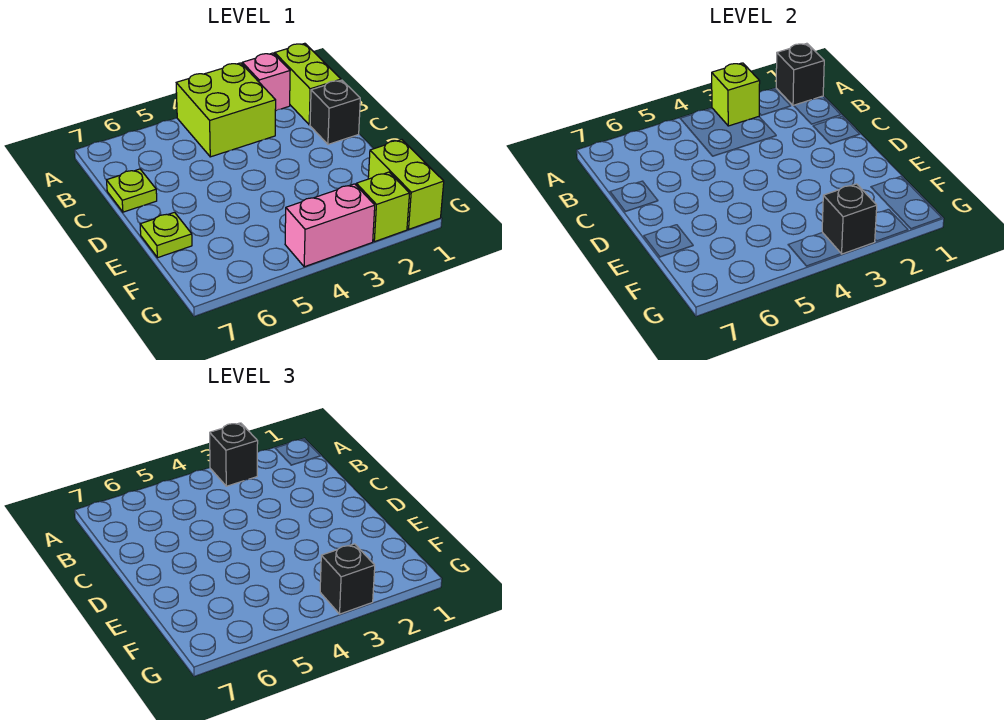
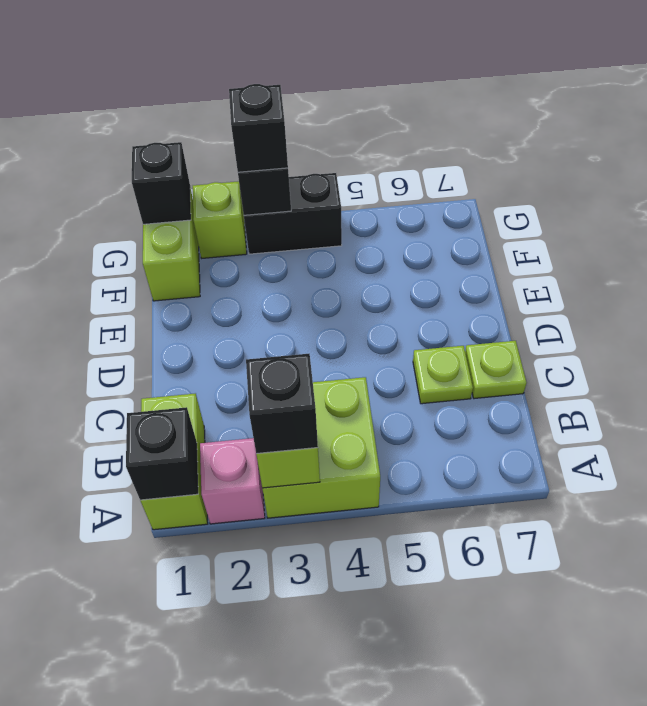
black brick C1 level 1 -> black brick G1 level 2
lime plate E7 level 1 -> lime plate C6 level 1
pink brick G3:G4 level 1 -> black brick G3:G4 level 1

